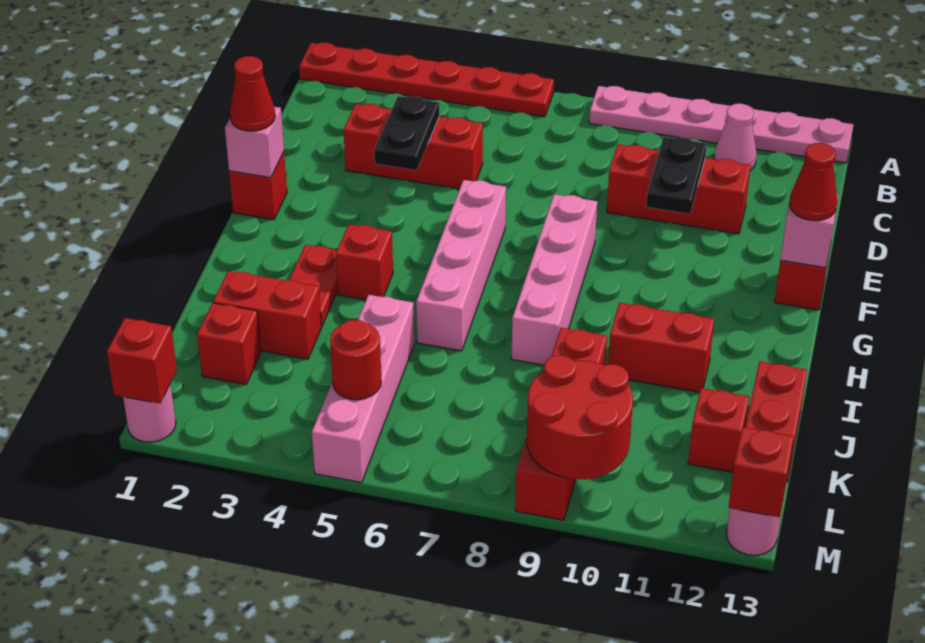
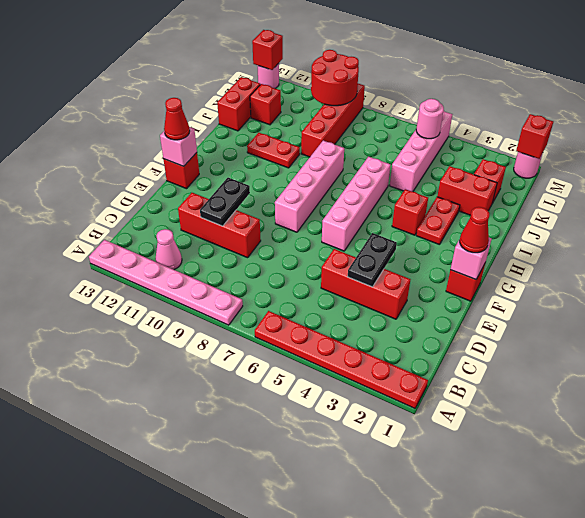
red brick I10:I11 level 1 -> red plate I10:I11 level 1
red round brick L5 level 2 -> pink round brick L5 level 2

